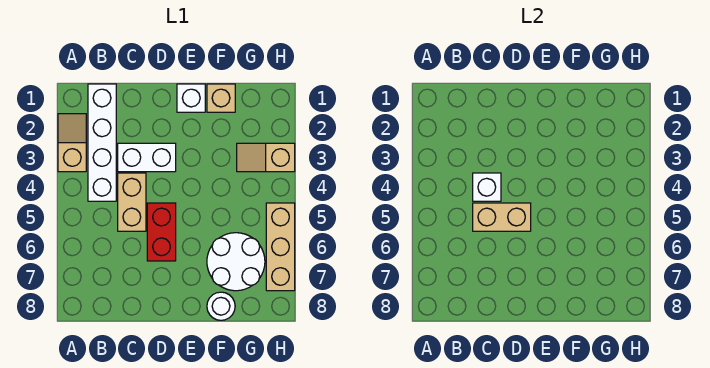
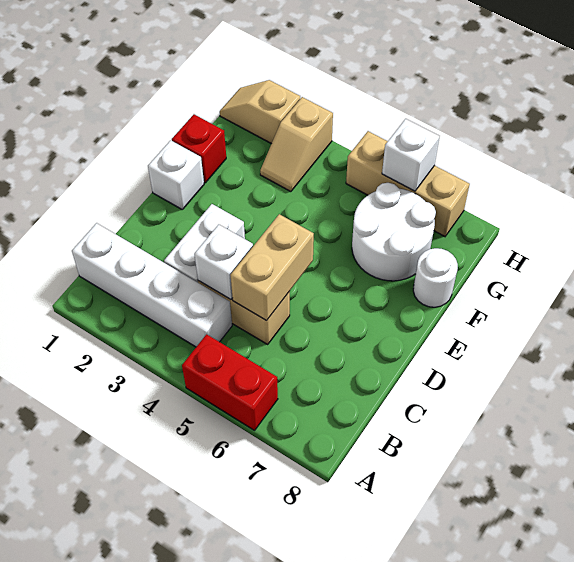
tan slope A2:A3 level 1 top 3 -> tan slope H1:H2 level 1 top 2
red brick D5:D6 level 1 -> red brick A5:A6 level 1
tan brick F1 level 1 -> red brick F1 level 1
none -> white brick H6 level 2

